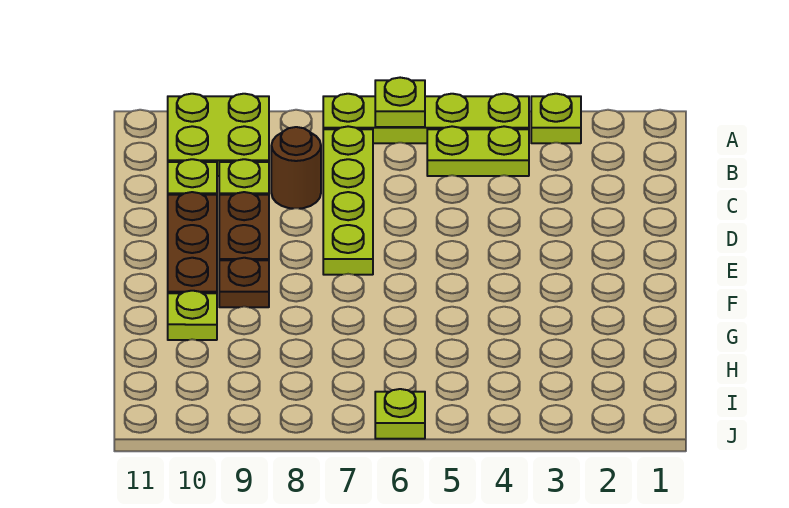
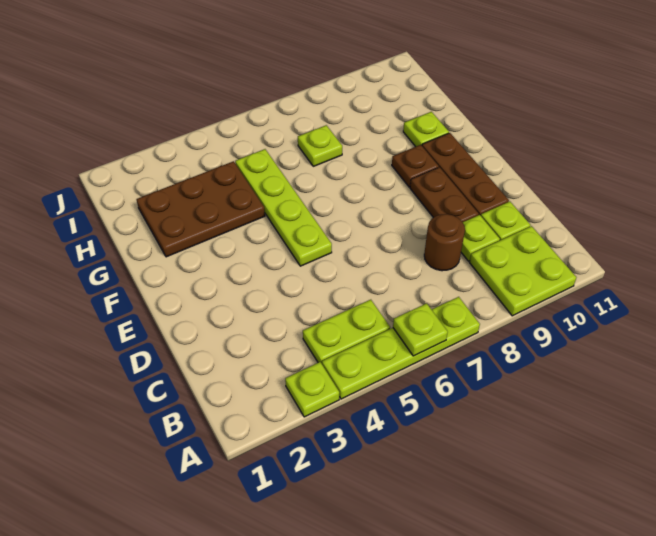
lime plate B7:E7 level 1 -> lime plate E5:H5 level 1
none -> brown plate G2:H4 level 1
lime plate J6 level 1 -> lime plate H7 level 1

